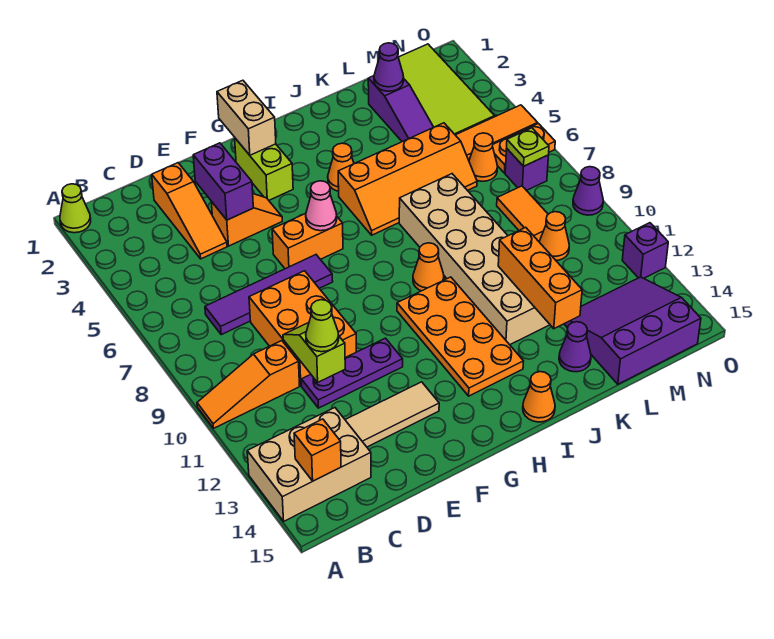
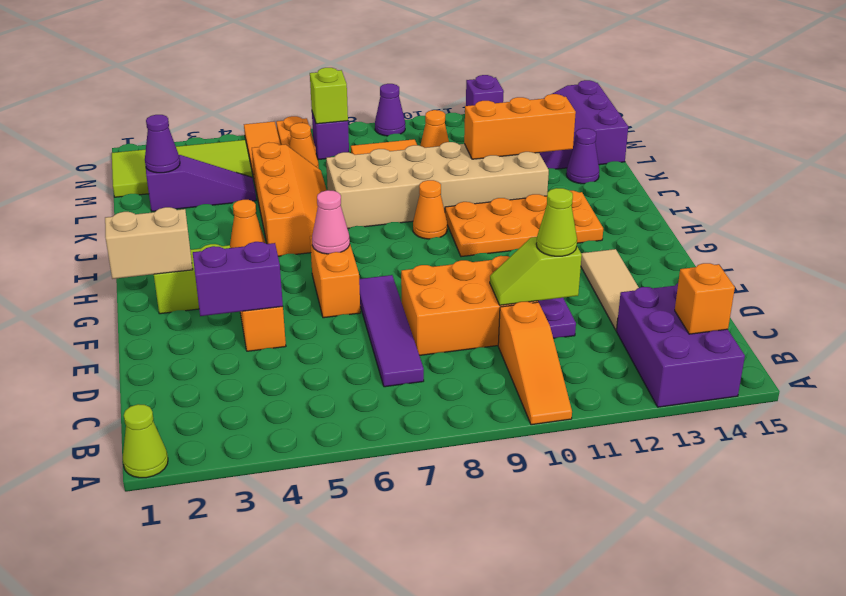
tan brick A13:C14 level 1 -> purple brick A13:C14 level 1
orange slope D2:D4 level 1 top 2 -> none
orange cone I15 level 1 -> none
lime plate N7 level 2 -> lime brick N7 level 2

